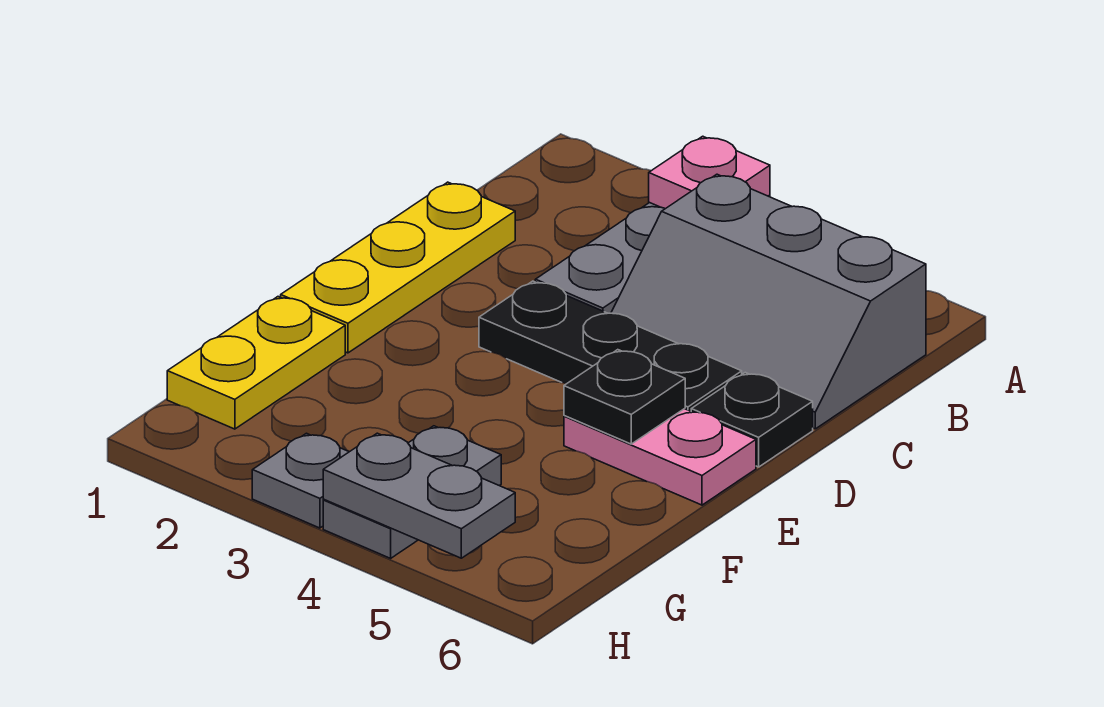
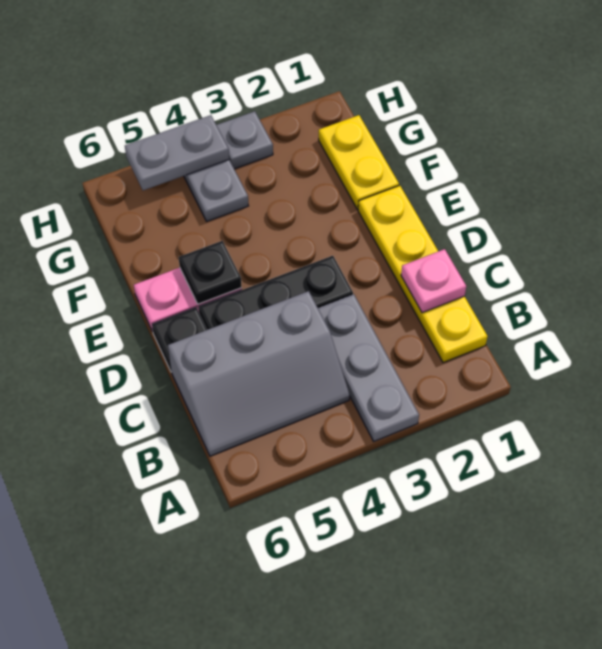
pink plate A3 level 2 -> pink plate C1 level 2
grey slope B4:C6 level 1 top B -> grey slope B4:C6 level 1 top C
yellow plate C1:E1 level 1 -> yellow plate B1:E1 level 1

